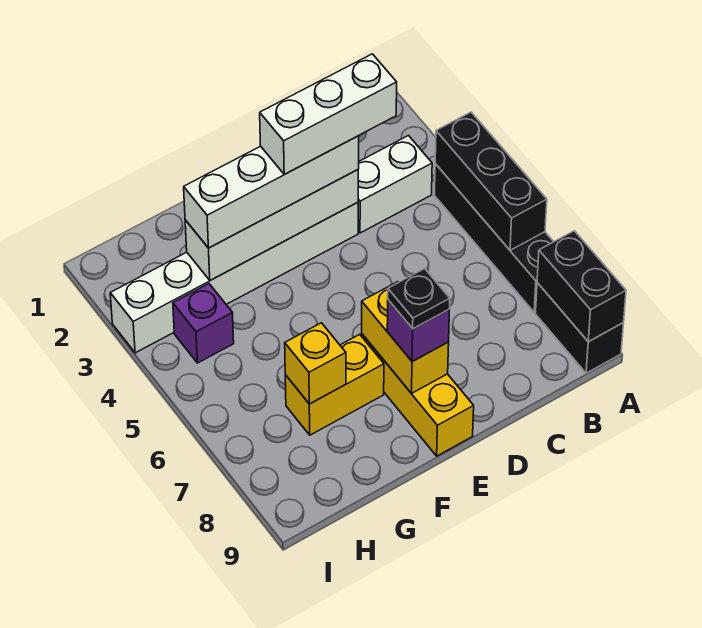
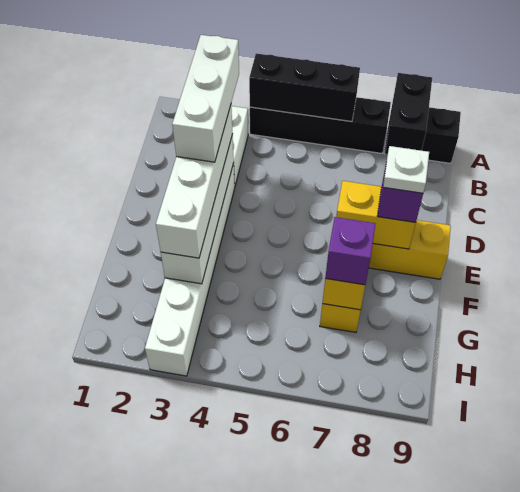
black brick A8:A9 level 2 -> black brick A8:B8 level 2
black plate E8 level 4 -> white plate E8 level 4
purple brick H4 level 1 -> purple brick G7 level 3

